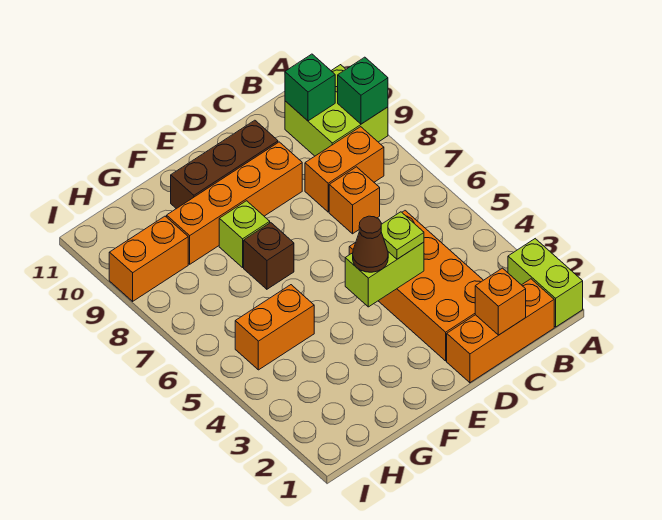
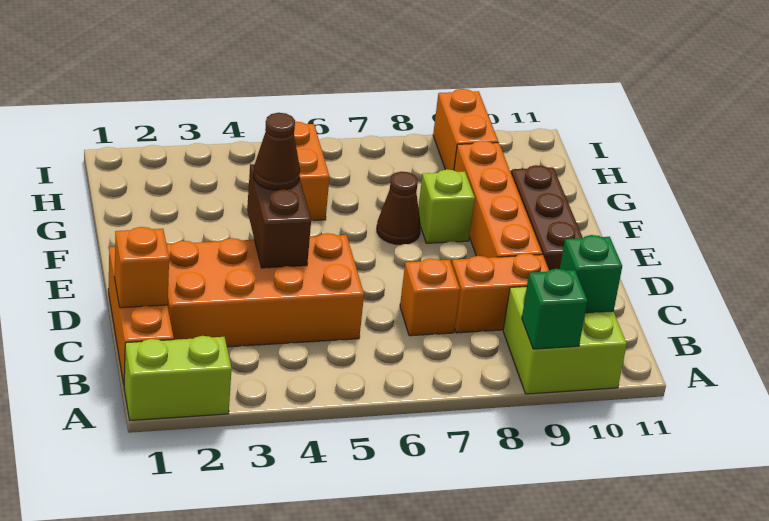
orange brick B8:C8 level 1 -> orange brick C8:C9 level 1
lime brick D4:E4 level 2 -> brown brick D4:E4 level 2
lime plate D4 level 3 -> none
brown brick F7 level 1 -> brown cone F7 level 1

